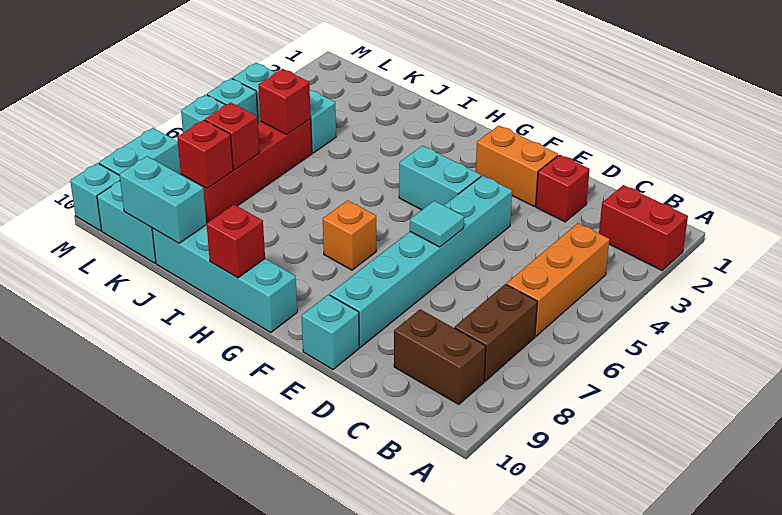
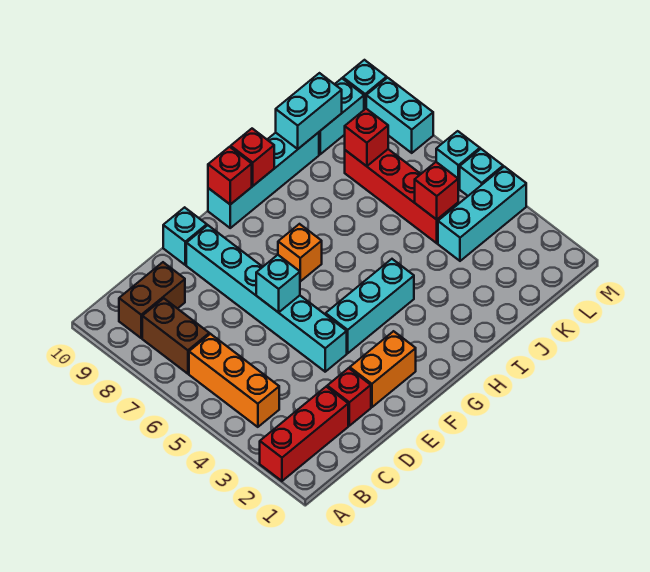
red brick A2:B2 level 1 -> red brick A2:C2 level 1
cyan tile E6 level 2 -> cyan brick E6 level 2
cyan brick F4:G4 level 1 -> cyan brick F4:H4 level 1
red brick K7 level 2 -> red brick G10 level 2

